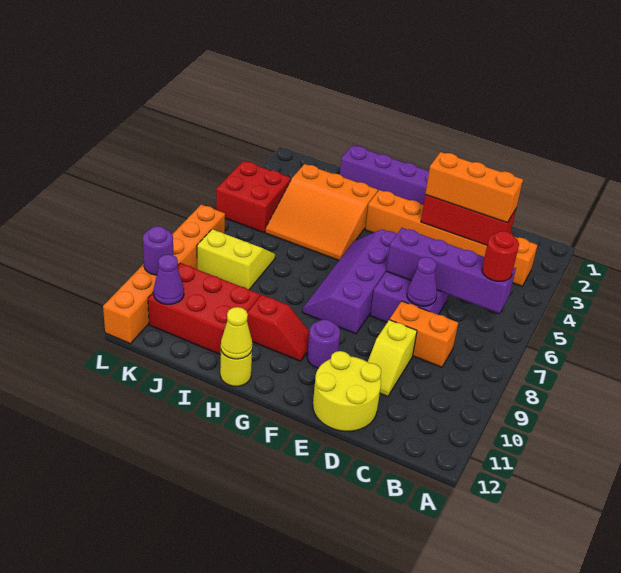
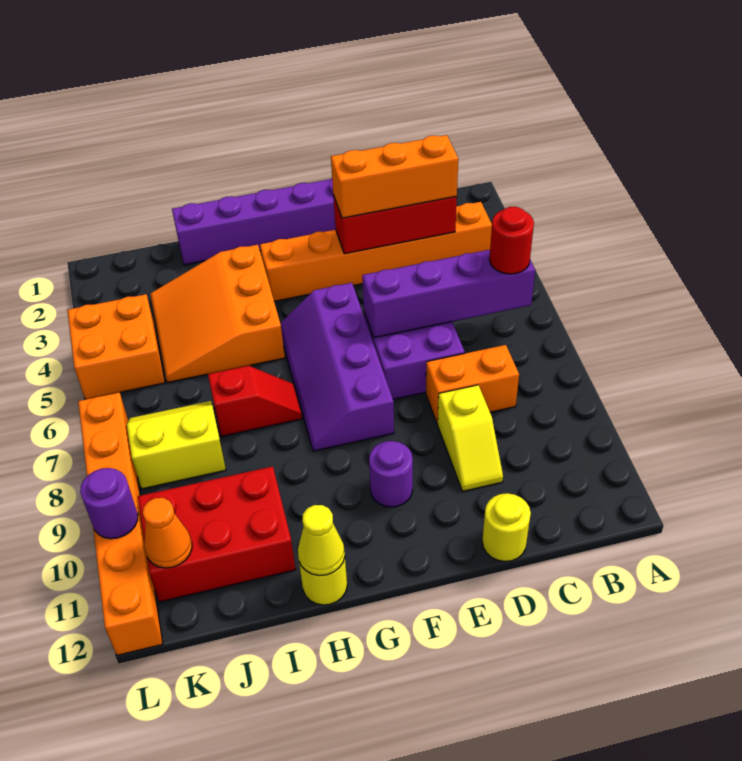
purple cone D7 level 2 -> none
yellow round brick D11:E12 level 1 -> yellow round brick D12 level 1
red slope G10:H10 level 1 top H -> red slope H7:I7 level 1 top I
orange slope H3:J5 level 1 top 3 -> orange slope H3:J5 level 1 top H
red brick K4:L5 level 1 -> orange brick K4:L5 level 1
purple cone K11 level 2 -> orange cone K11 level 2

